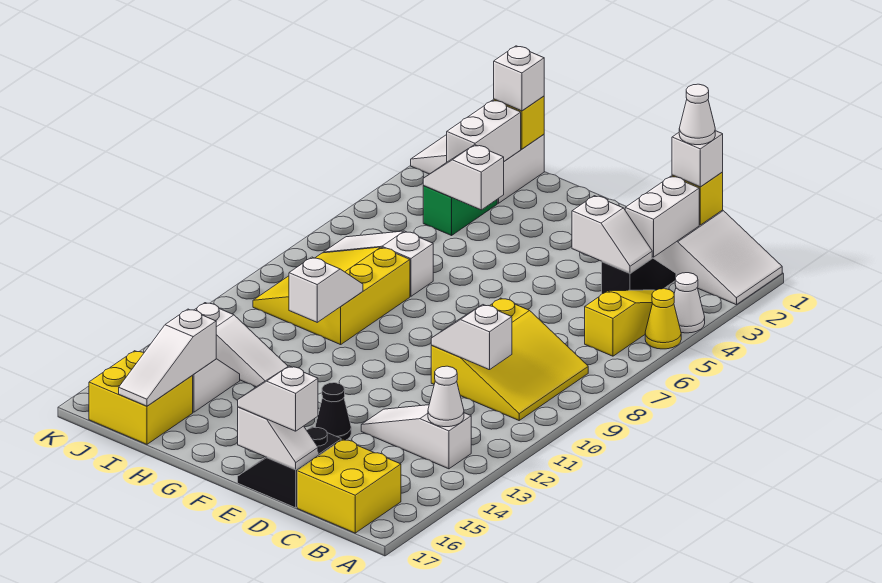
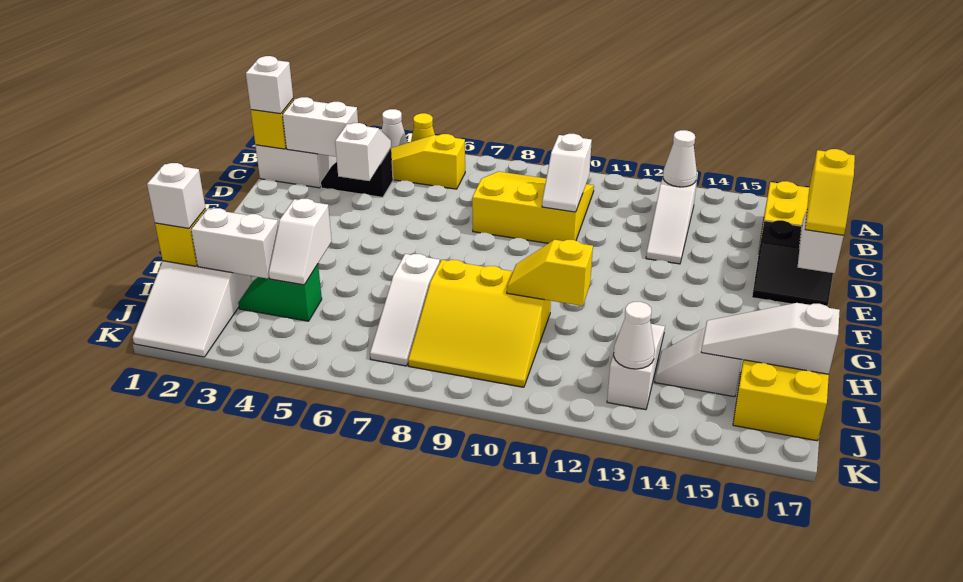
white cone C1 level 4 -> white cone J13 level 2
white slope D17:E17 level 3 top D -> yellow slope D17:E17 level 3 top D
black cone E14 level 1 -> none
white slope H10:H11 level 2 top 11 -> yellow slope H10:H11 level 2 top 11
white slope I15:I17 level 2 top 15 -> white slope I15:I17 level 2 top 17

